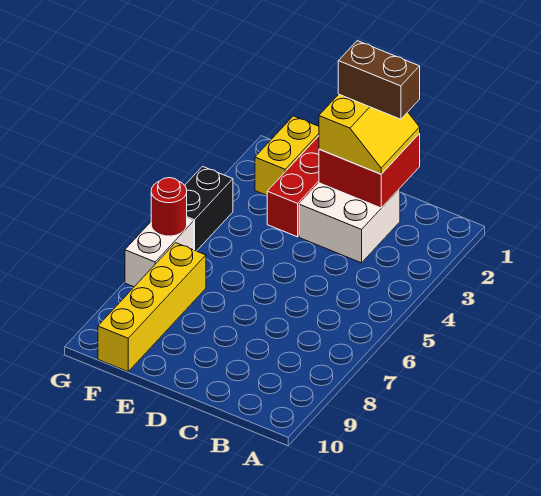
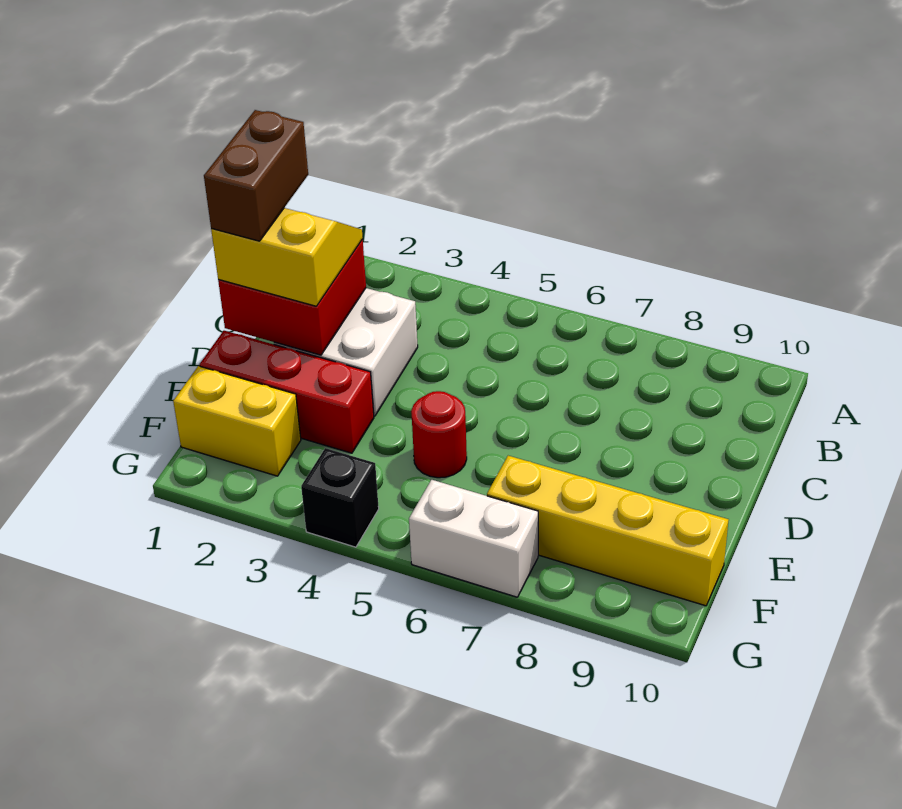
black brick G4:G5 level 1 -> black brick G4 level 1
red round brick G6 level 2 -> red round brick E5 level 1

